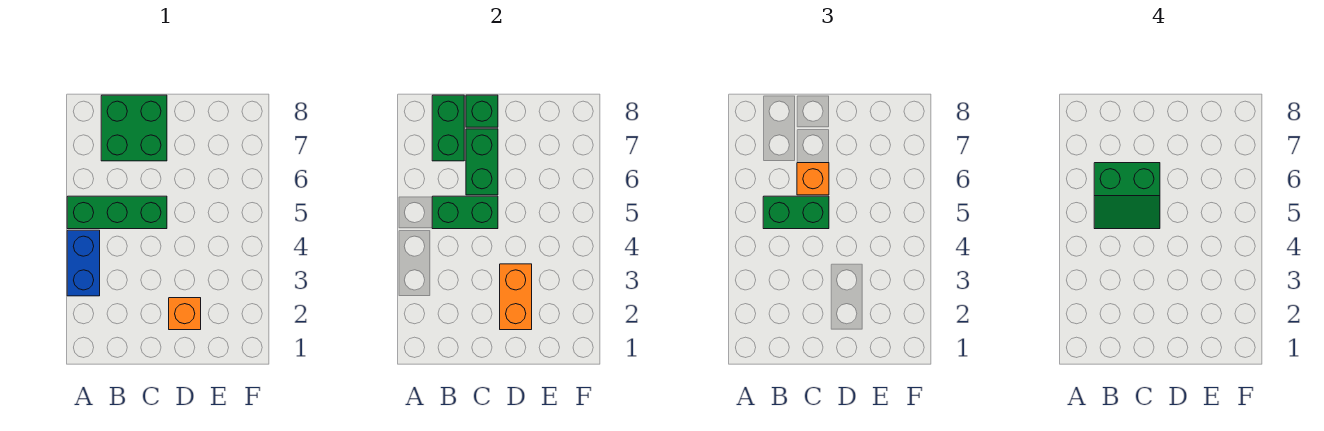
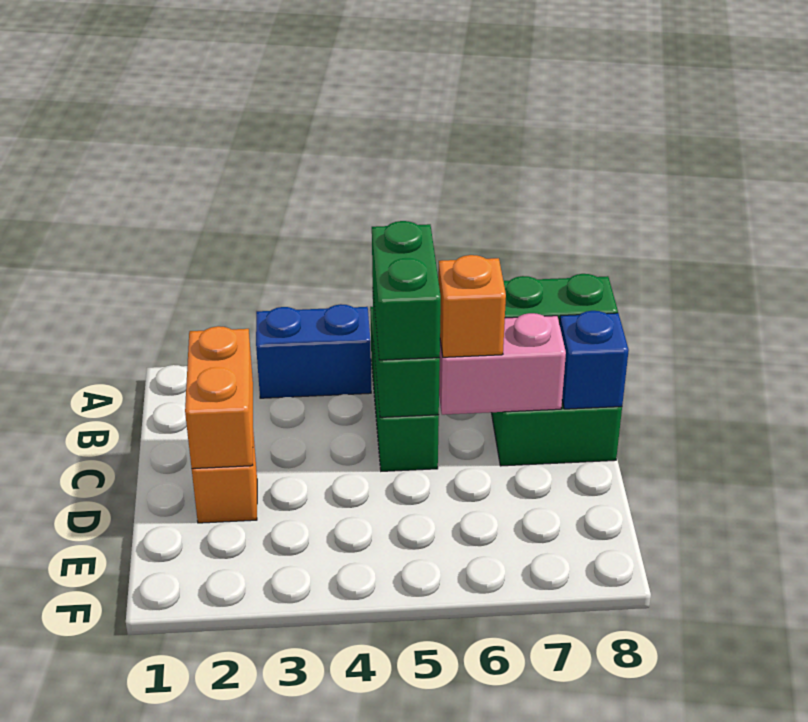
green slope B5:C6 level 4 top 6 -> none
green brick C6:C7 level 2 -> pink brick C6:C7 level 2
green brick C8 level 2 -> blue brick C8 level 2
orange brick D2:D3 level 2 -> orange brick C2:D2 level 2

